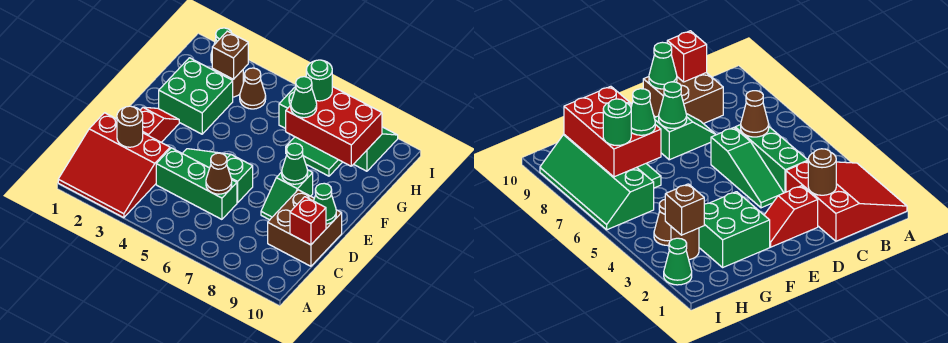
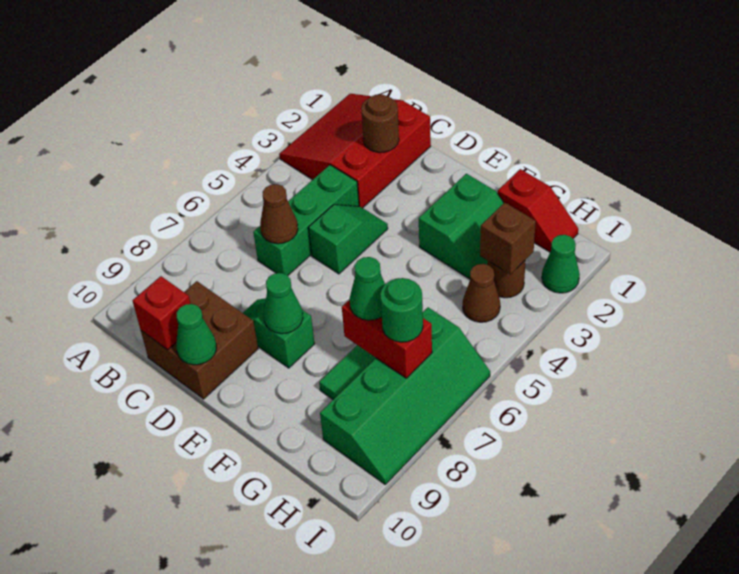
red slope D2:E2 level 1 top D -> red slope G1:H1 level 1 top G
green slope D4:D6 level 1 top 6 -> green slope D4:D5 level 1 top 5
green brick F2:G3 level 1 -> green slope F2:G3 level 1 top F
red brick G7:H9 level 2 -> red brick G7:H7 level 2

